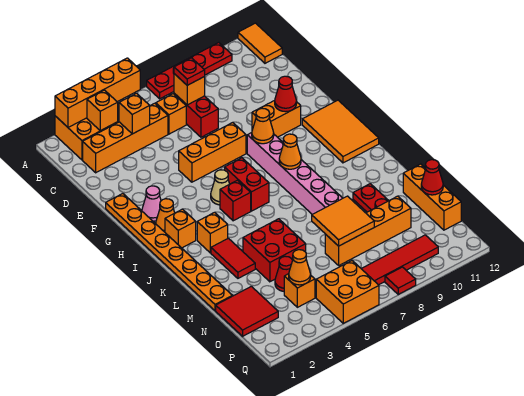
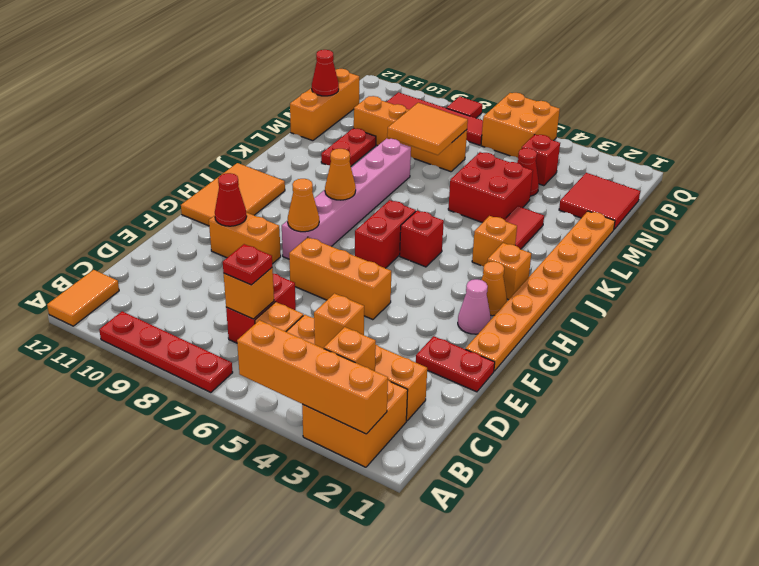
none -> red plate E1:E2 level 1
tan cone H5 level 1 -> none
orange brick O4 level 1 -> red brick O4 level 1
orange cone O4 level 2 -> none

